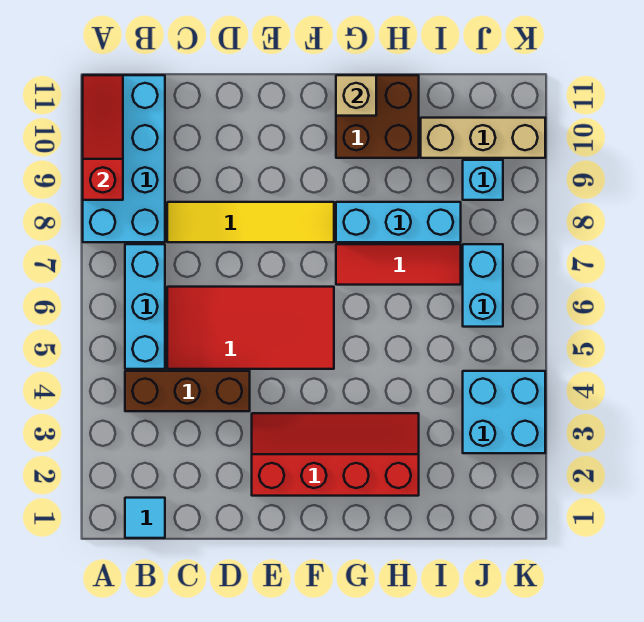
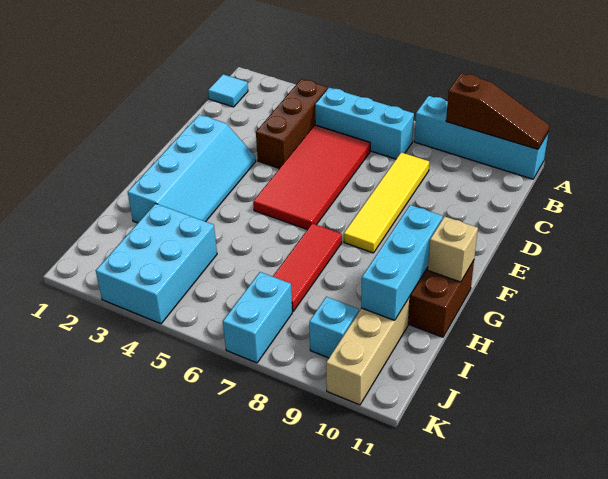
cyan brick A8:B11 level 1 -> cyan brick A8:A11 level 1
red slope A9:A11 level 2 top 9 -> brown slope A9:A11 level 2 top 9
red slope E2:H3 level 1 top 2 -> cyan slope E2:H3 level 1 top 2
cyan brick G8:I8 level 1 -> cyan brick G10:I10 level 2
cyan brick J3:K4 level 1 -> cyan brick I3:K4 level 1
cyan brick J6:J7 level 1 -> cyan brick J7:K7 level 1

